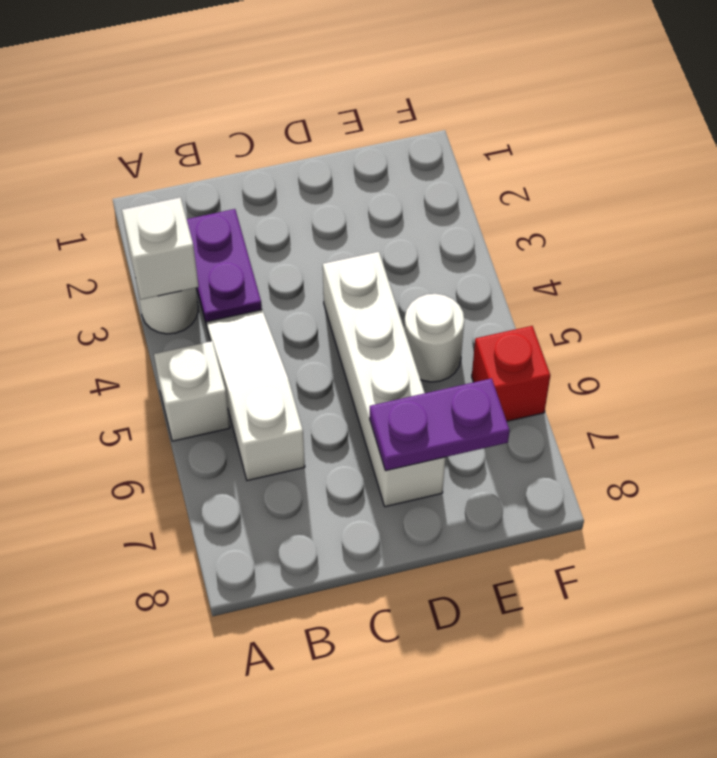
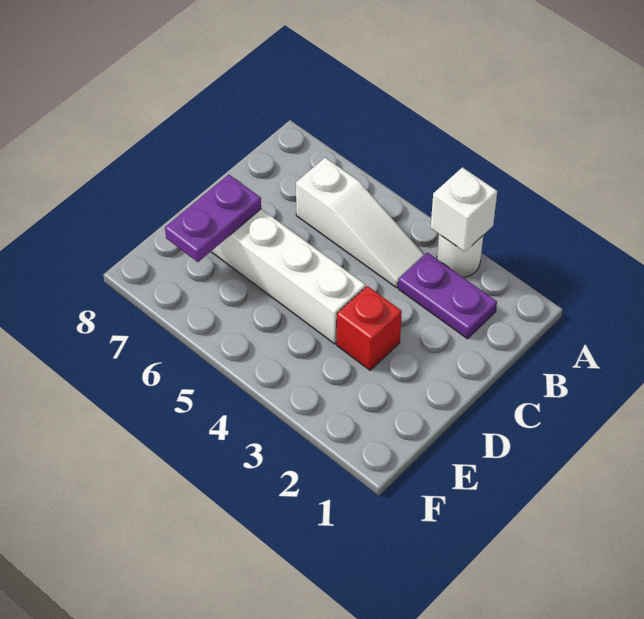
white brick A5 level 1 -> none
white round brick E5 level 1 -> none
red brick F6 level 1 -> red brick D3 level 1

